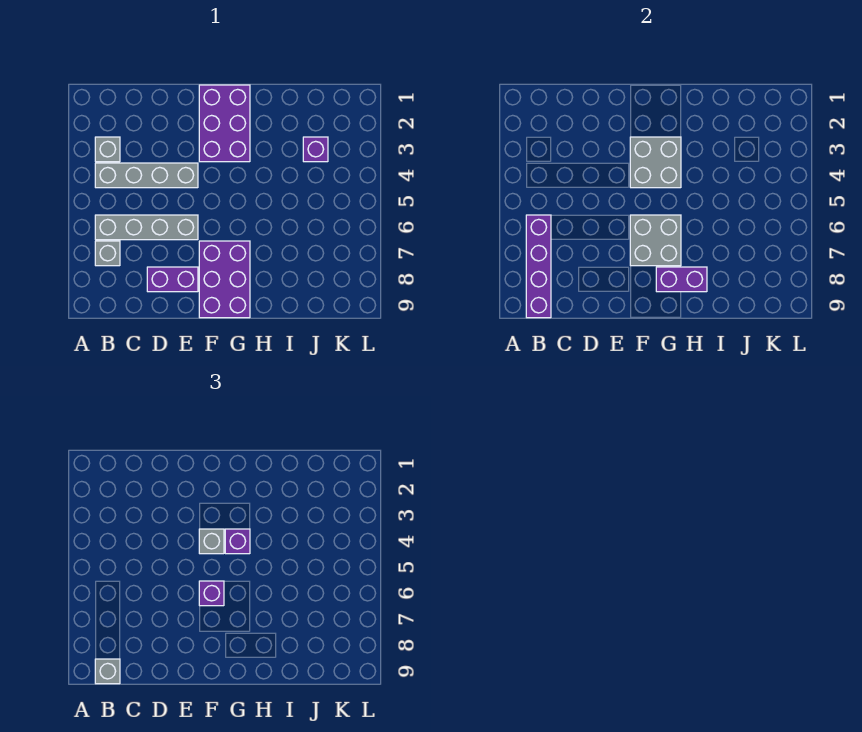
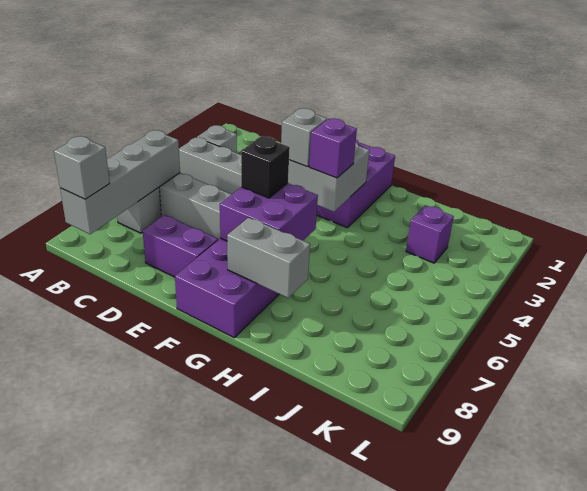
purple brick B6:B9 level 2 -> grey brick B6:B9 level 2
grey brick F6:G7 level 2 -> purple brick F6:G7 level 2
purple brick F6 level 3 -> black brick F6 level 3
purple brick G8:H8 level 2 -> grey brick G8:H8 level 2

